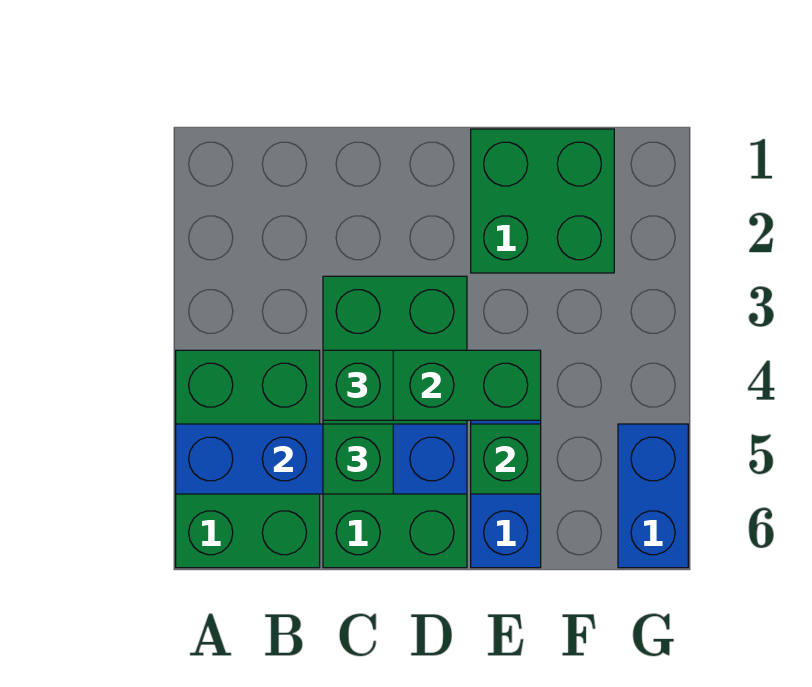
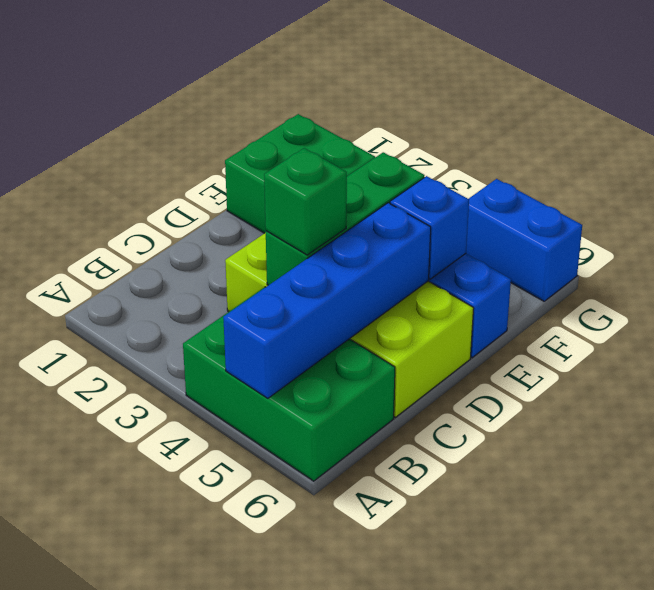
green brick C3:D6 level 1 -> lime brick C3:D6 level 1
green brick C5 level 3 -> none
green brick E5 level 2 -> blue brick E5 level 2

